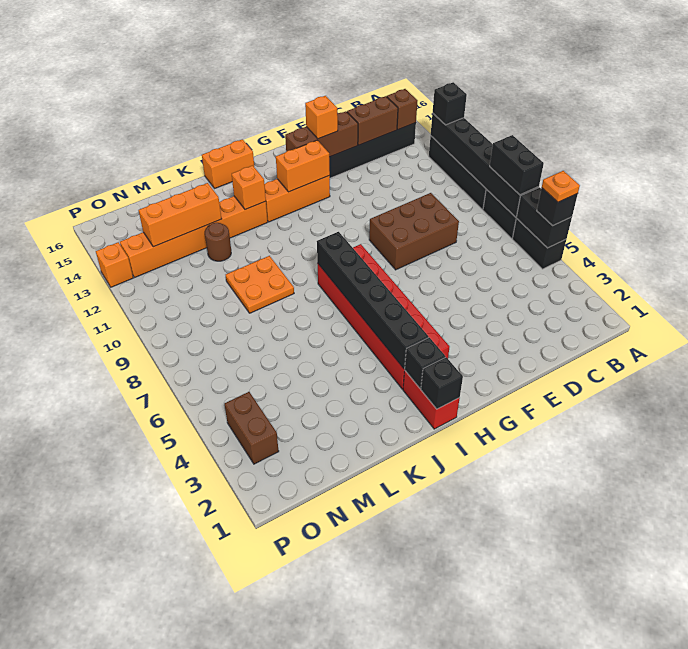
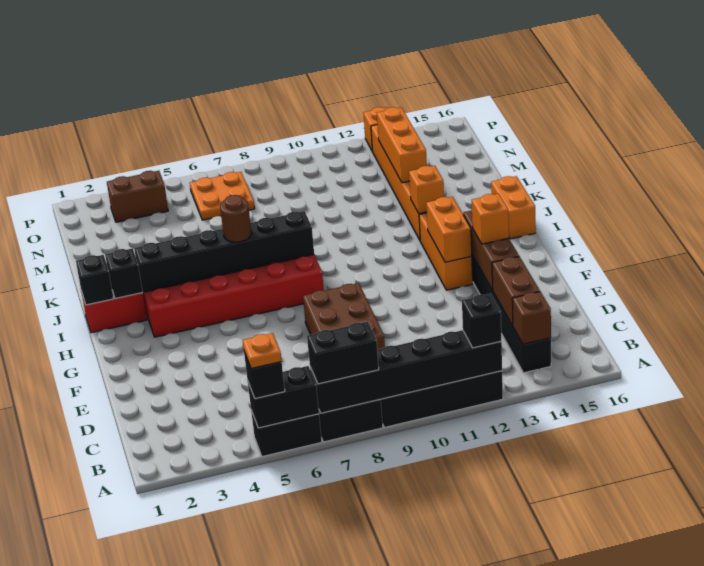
orange plate K9:L10 level 1 -> orange plate N6:O7 level 1
brown round brick L12 level 1 -> brown round brick I6 level 3

